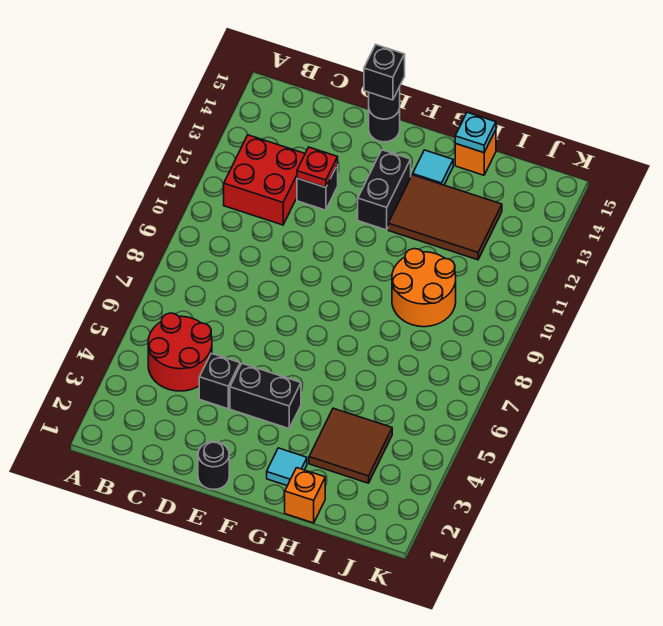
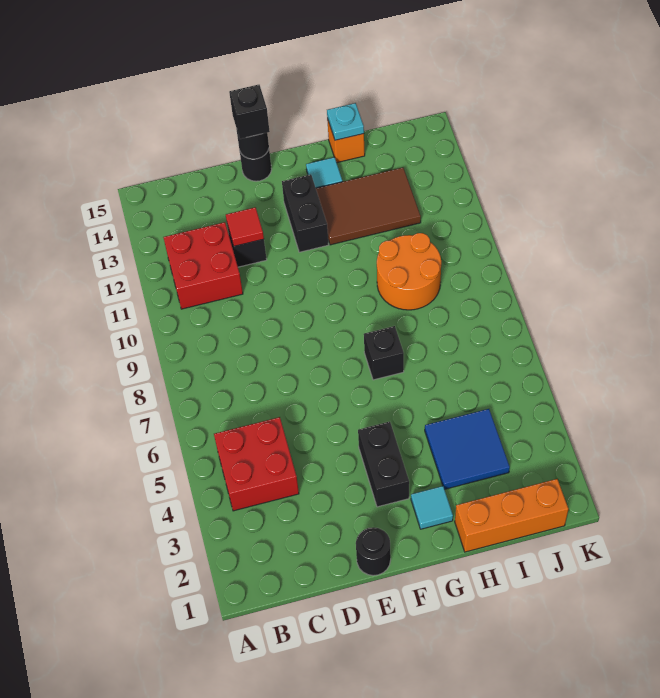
red round brick B4:C5 level 1 -> red brick B4:C5 level 1
black brick D4 level 1 -> black brick G7 level 1
red plate D12 level 2 -> red tile D12 level 2
black brick E4:F4 level 1 -> black brick F3:F4 level 1
orange brick H1 level 1 -> orange brick H1:J1 level 1
brown tile H3:I4 level 1 -> blue tile H3:I4 level 1

